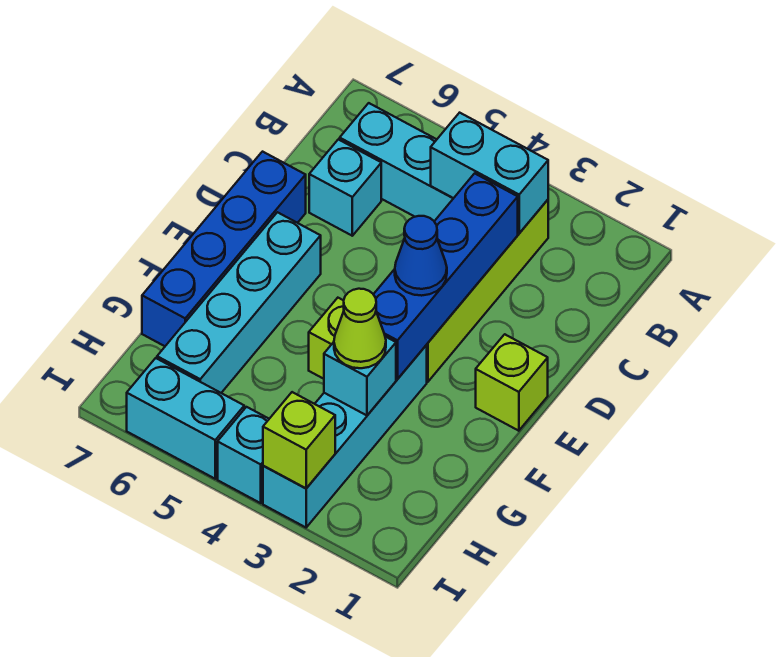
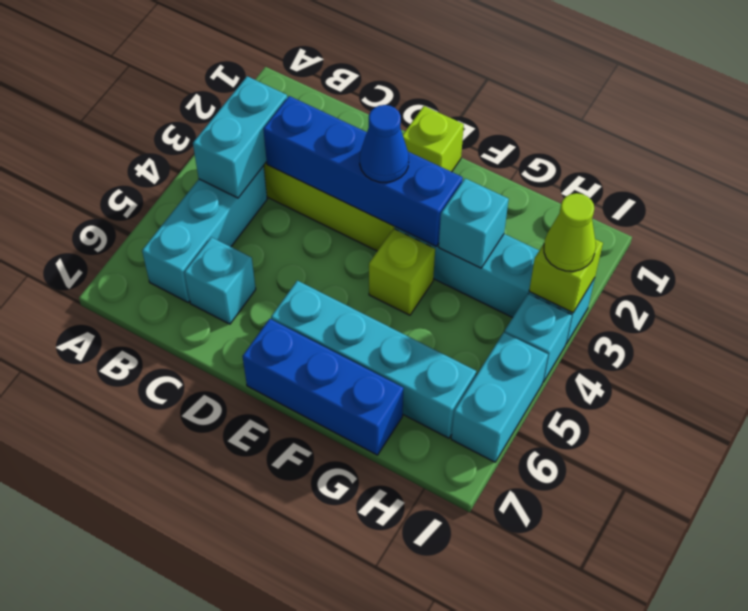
blue brick D7:G7 level 1 -> blue brick E7:G7 level 1
lime cone G3 level 3 -> lime cone I3 level 3

